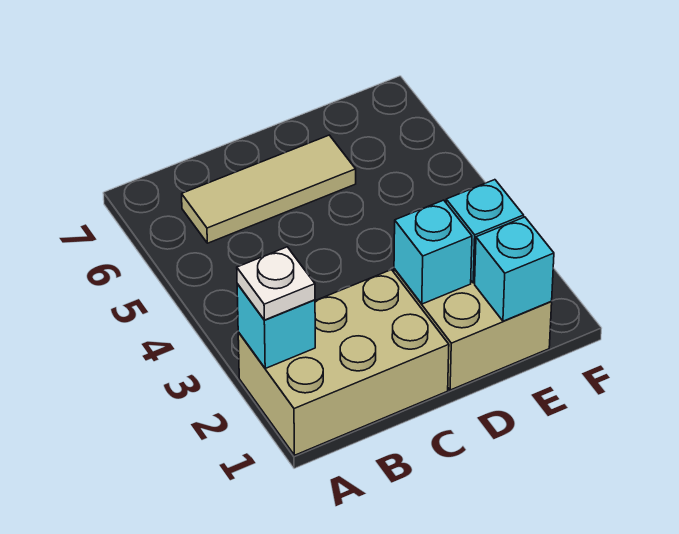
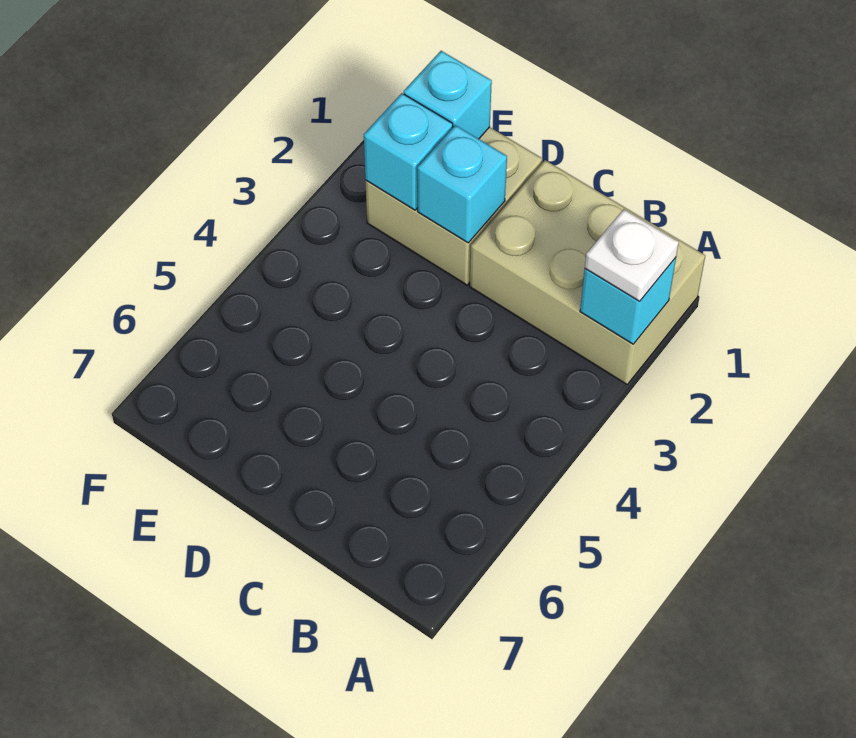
tan tile B6:D6 level 1 -> none

